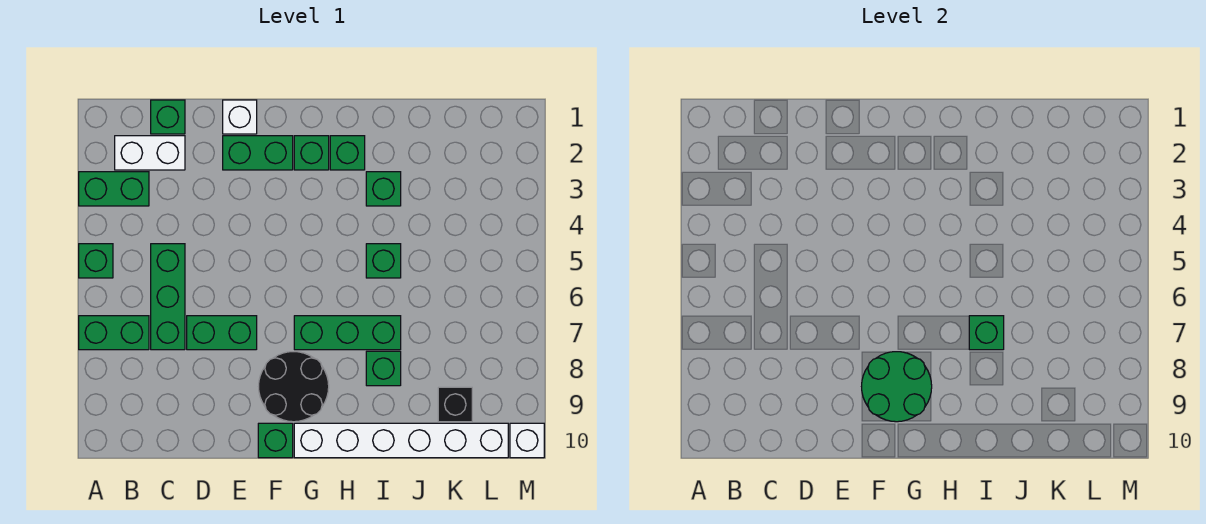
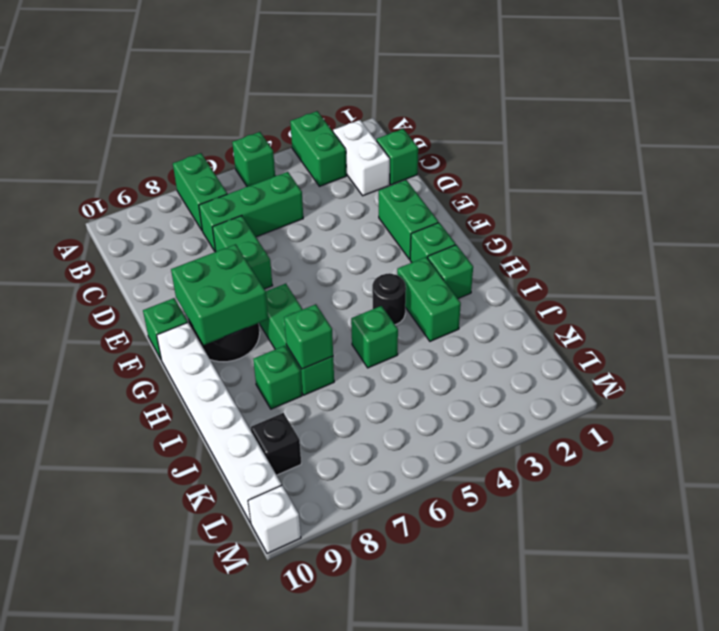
white brick E1 level 1 -> none
green round brick F8:G9 level 2 -> green brick F8:G9 level 2
none -> black round brick H4 level 1
green brick I3 level 1 -> green brick H3:I3 level 1

